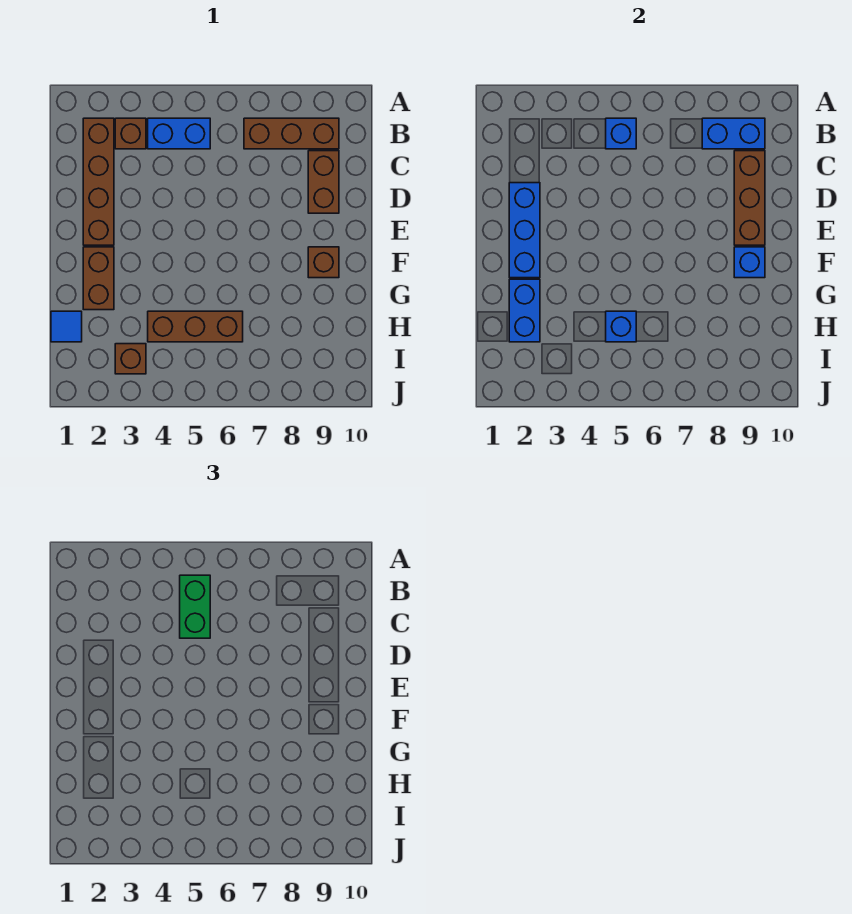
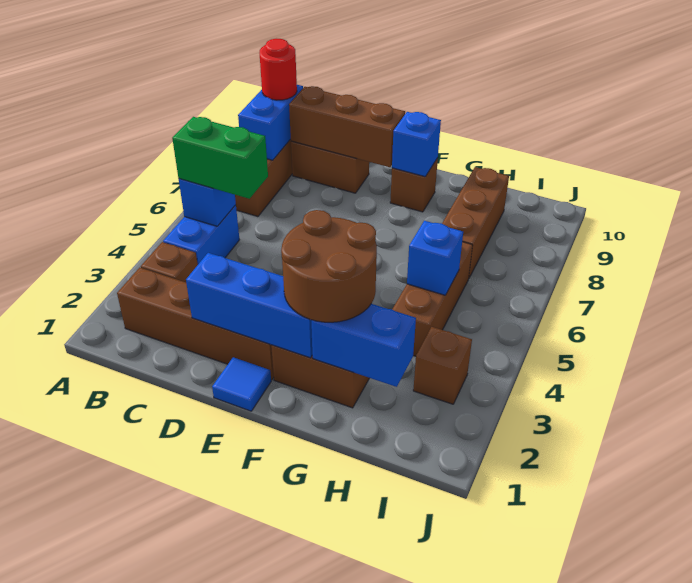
none -> red round brick B9 level 3
none -> brown round brick F2:G3 level 3
blue tile H1 level 1 -> blue tile E1 level 1
none -> brown brick H7:H9 level 1

